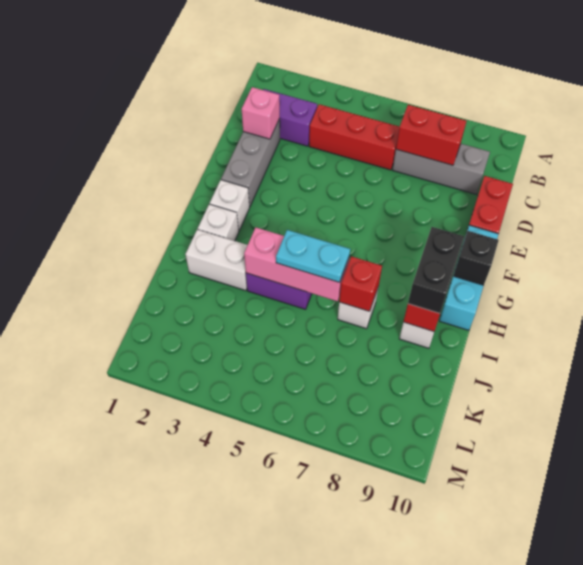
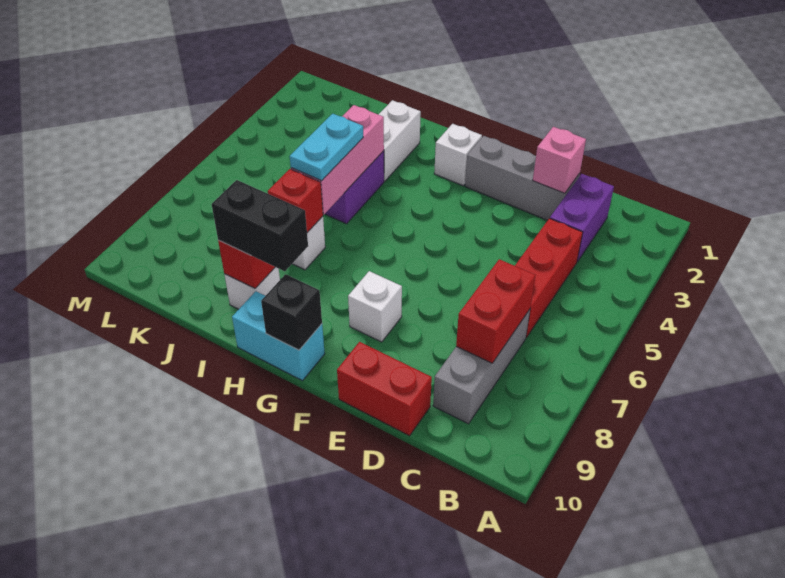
cyan brick F10:H10 level 1 -> cyan brick G10:H10 level 1
white brick H2 level 1 -> white brick F8 level 1

